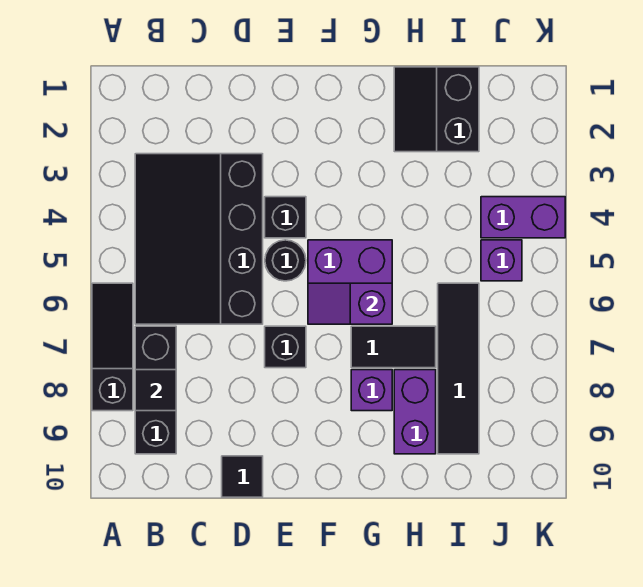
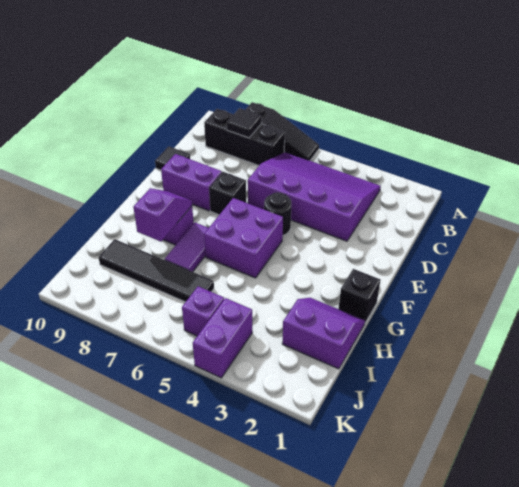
black slope B3:D6 level 1 top D -> purple slope B3:D6 level 1 top D
black brick E4 level 1 -> black brick G1 level 1
purple slope F6:G6 level 2 top G -> purple slope G8:H8 level 2 top H
black tile G7:H7 level 1 -> purple tile G7:H7 level 1
black slope H1:I2 level 1 top I -> purple slope H1:I2 level 1 top I
purple brick H8:H9 level 1 -> purple brick E8:E9 level 1

